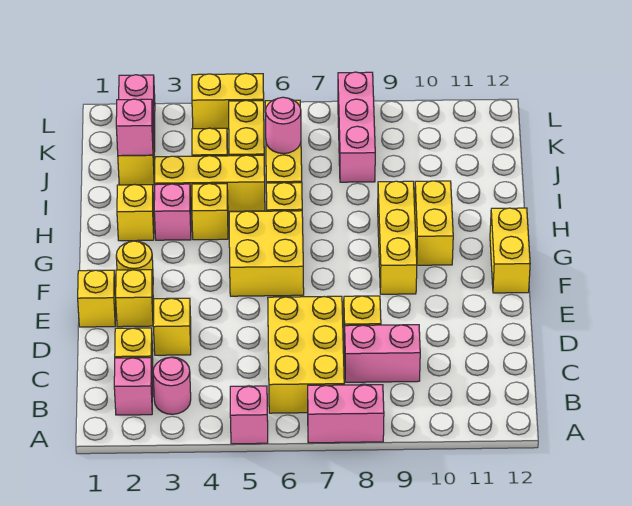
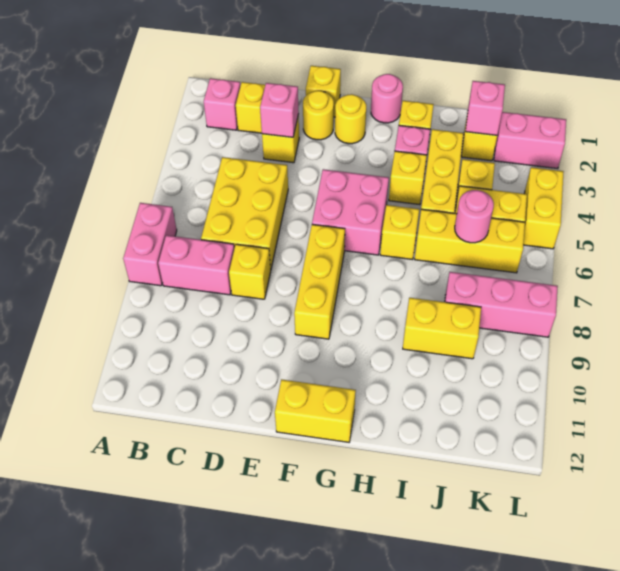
pink brick A5 level 1 -> pink brick D3 level 2
pink round brick B3 level 1 -> pink round brick G1 level 1
yellow brick B6:D7 level 1 -> yellow brick C5:D7 level 1
pink brick C8:C9 level 1 -> pink brick B8:C8 level 1
yellow brick E2 level 1 -> yellow round brick E2 level 1
yellow brick F5:G6 level 1 -> pink brick F5:G6 level 1
yellow brick F9:H9 level 1 -> yellow brick F7:F9 level 1
yellow brick G10:H10 level 1 -> yellow brick I9:J9 level 1

